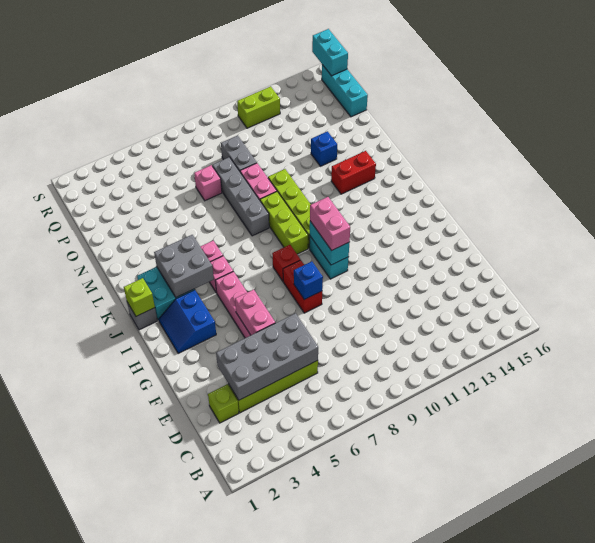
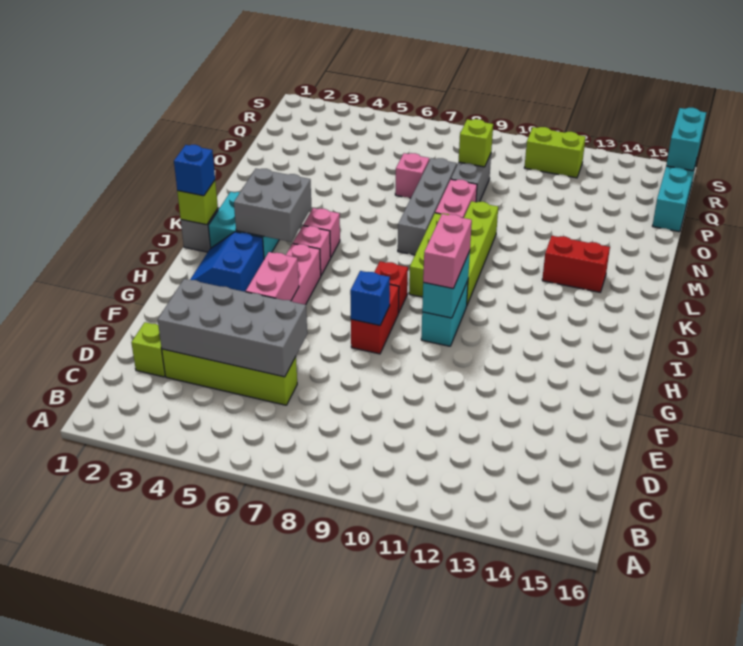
blue brick N13 level 1 -> blue brick J1 level 3
none -> lime brick P9 level 2

